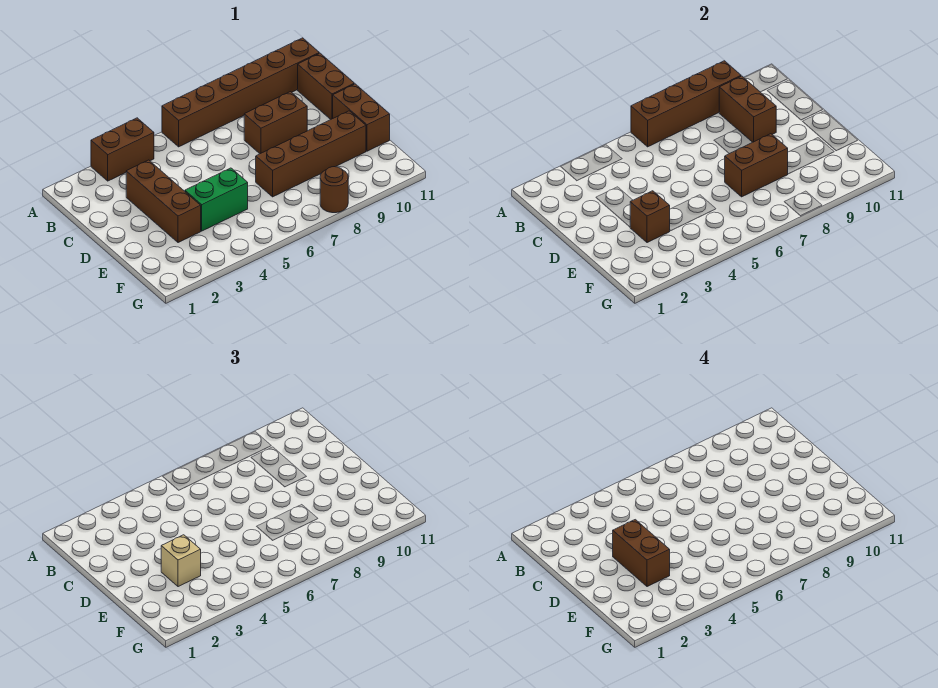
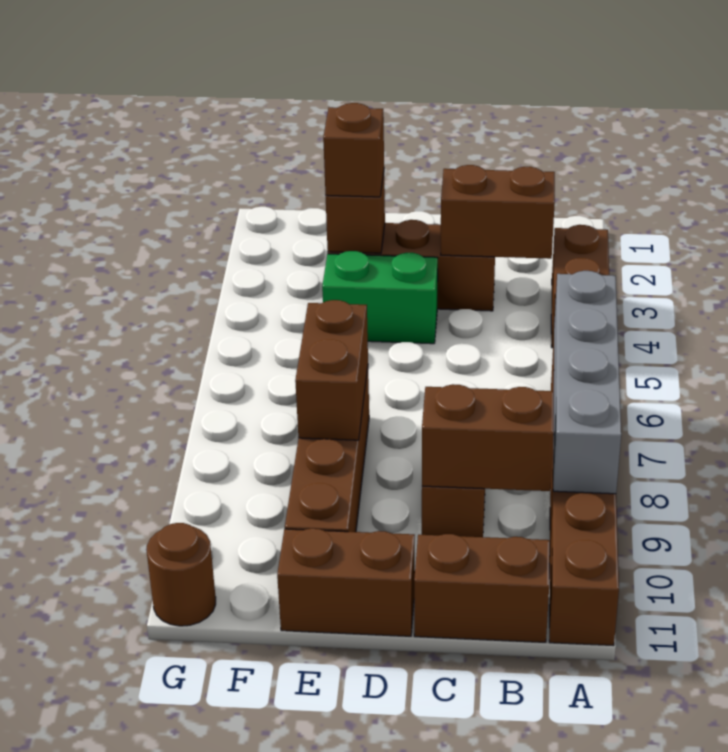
brown brick A6:A9 level 2 -> grey brick A6:A9 level 2
brown brick D3:E3 level 4 -> brown brick B3:C3 level 2
tan brick E3 level 3 -> brown brick E3 level 3
green brick E4:E5 level 1 -> green brick D4:E4 level 1
brown round brick G8 level 1 -> brown round brick G11 level 1

